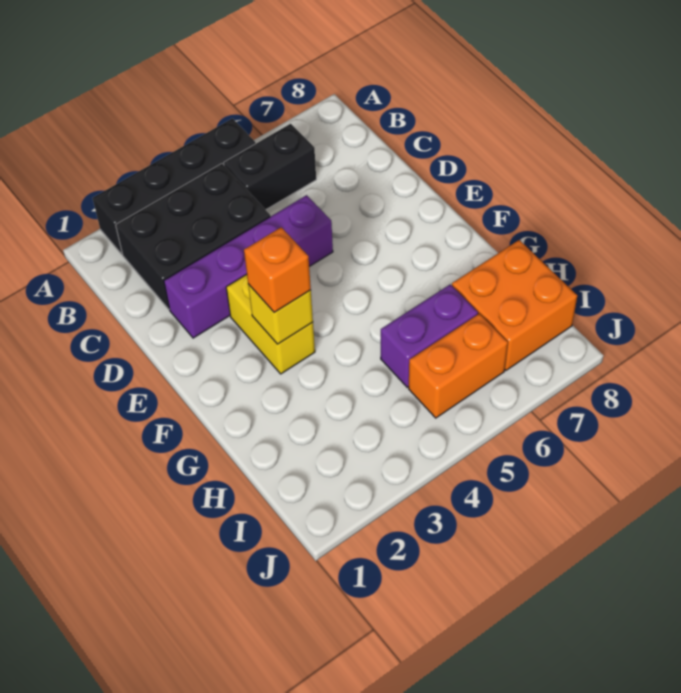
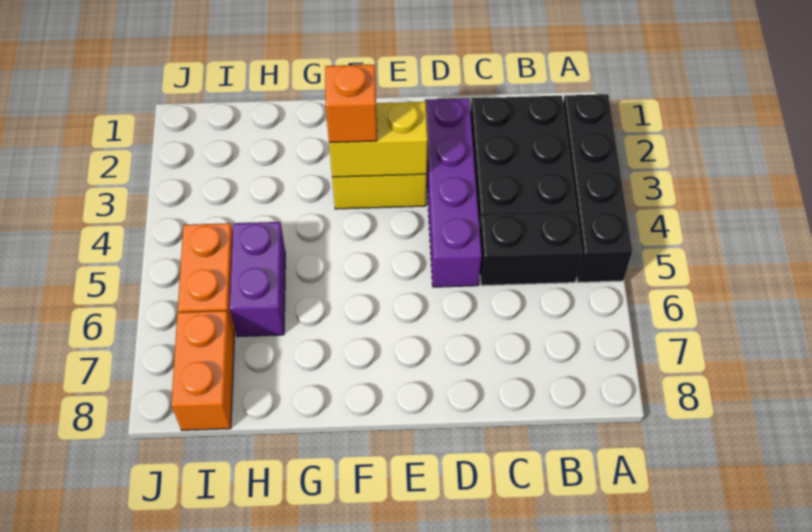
black brick B5:B6 level 1 -> black brick B5:C5 level 1
yellow brick F3 level 2 -> yellow brick E3:F3 level 2
orange brick H7:I8 level 1 -> orange brick I7:I8 level 1

